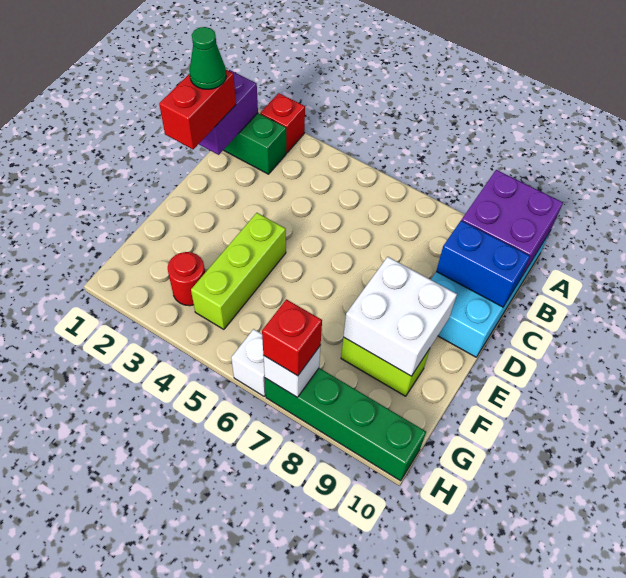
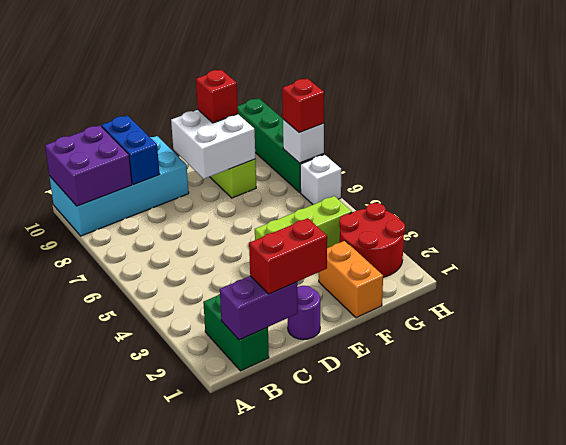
red brick A2 level 1 -> red brick F9 level 3
green cone C1 level 4 -> none
none -> purple round brick D1 level 1
none -> orange brick F1:F2 level 1
red round brick G3 level 1 -> red round brick G2:H3 level 1

